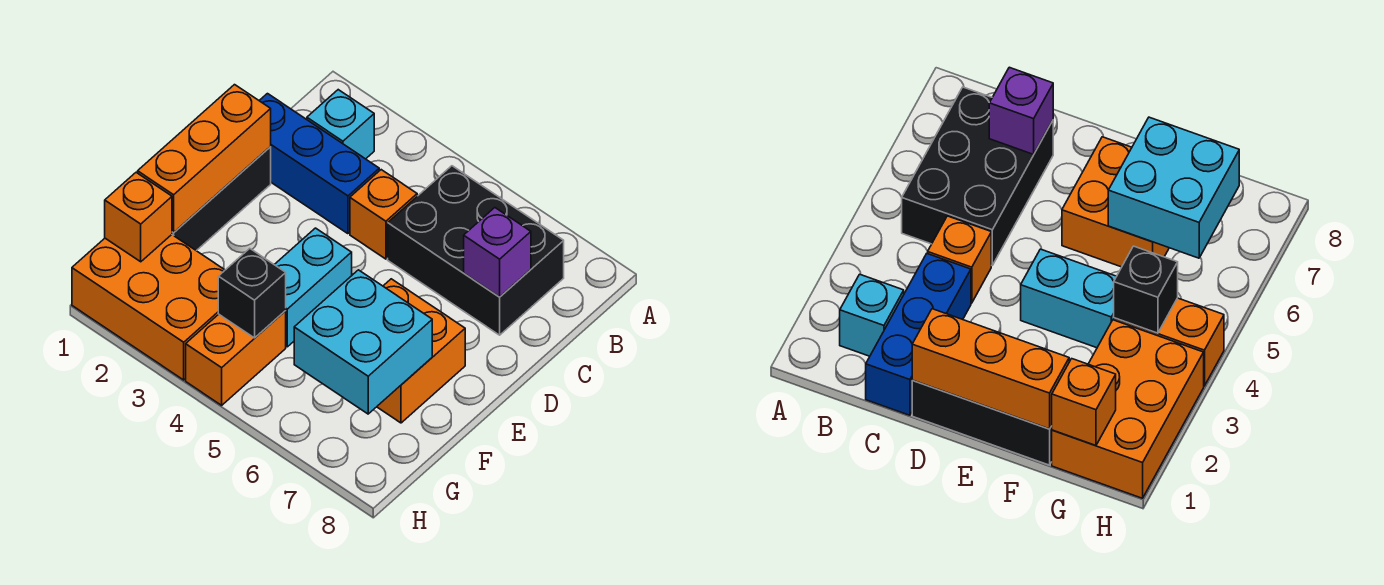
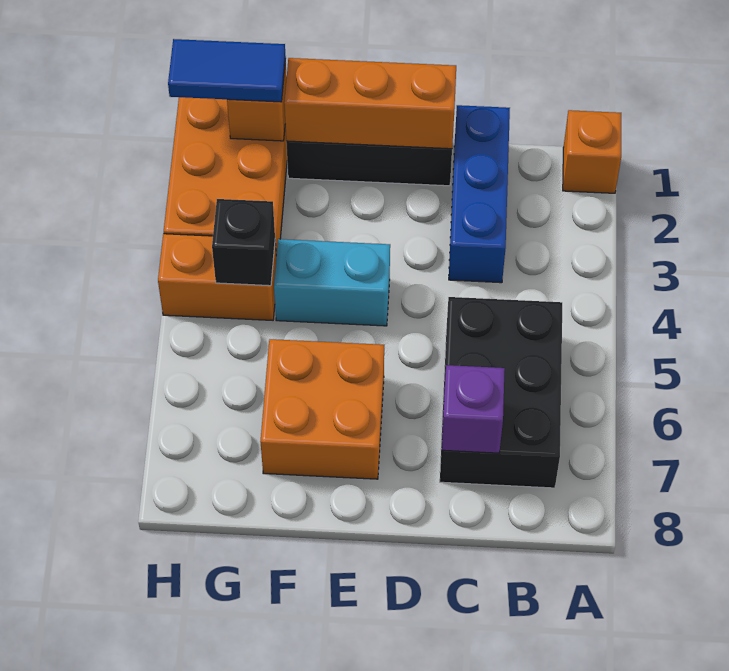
cyan brick B2 level 1 -> none
orange brick C4 level 1 -> orange brick A1 level 1
cyan brick F6:G7 level 2 -> none
none -> blue tile G1:H1 level 3

